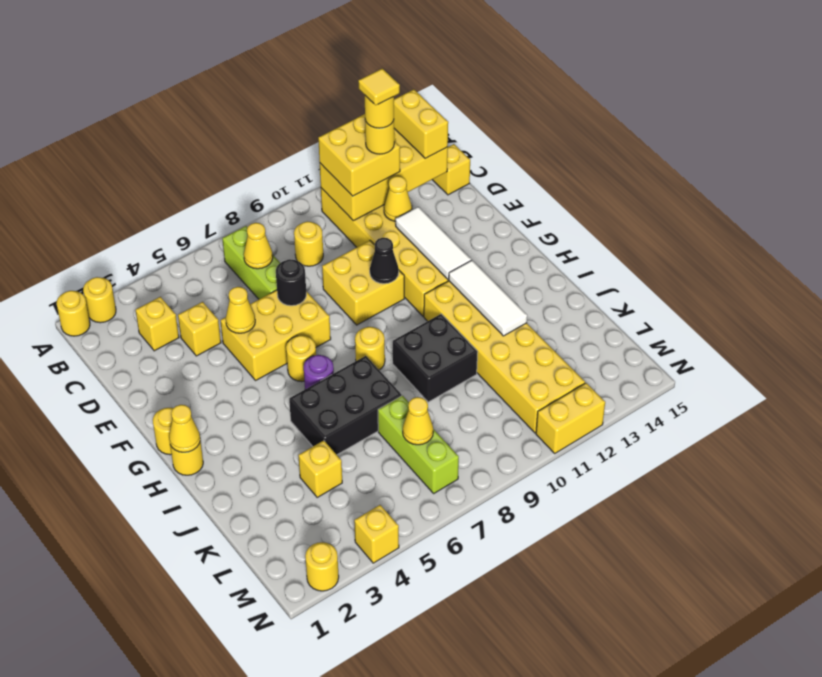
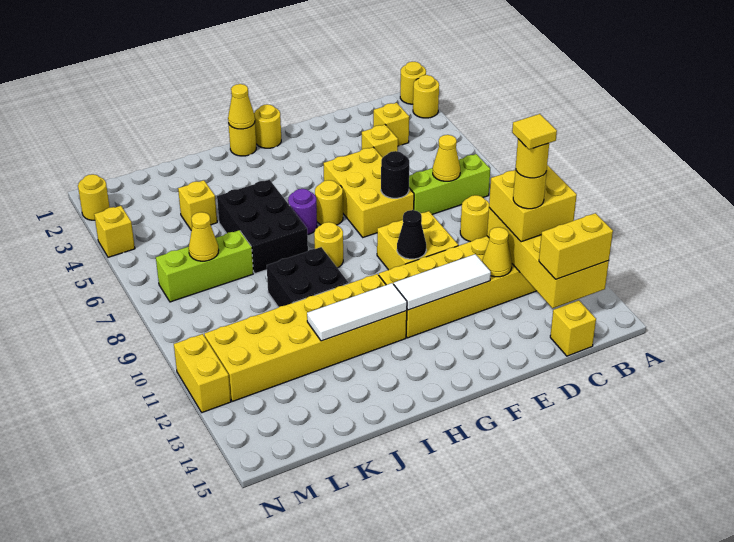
yellow cone E5 level 2 -> none

